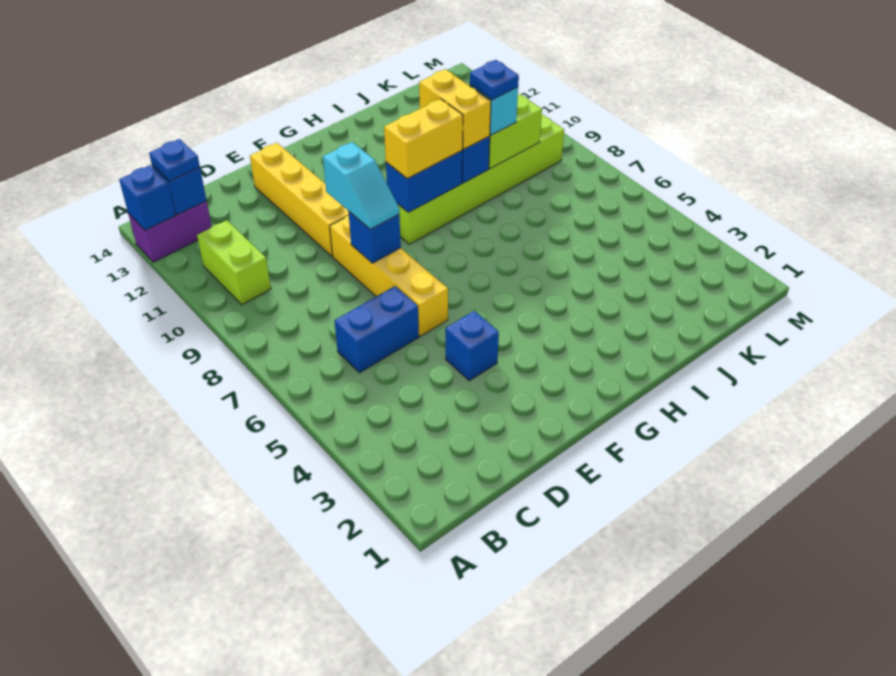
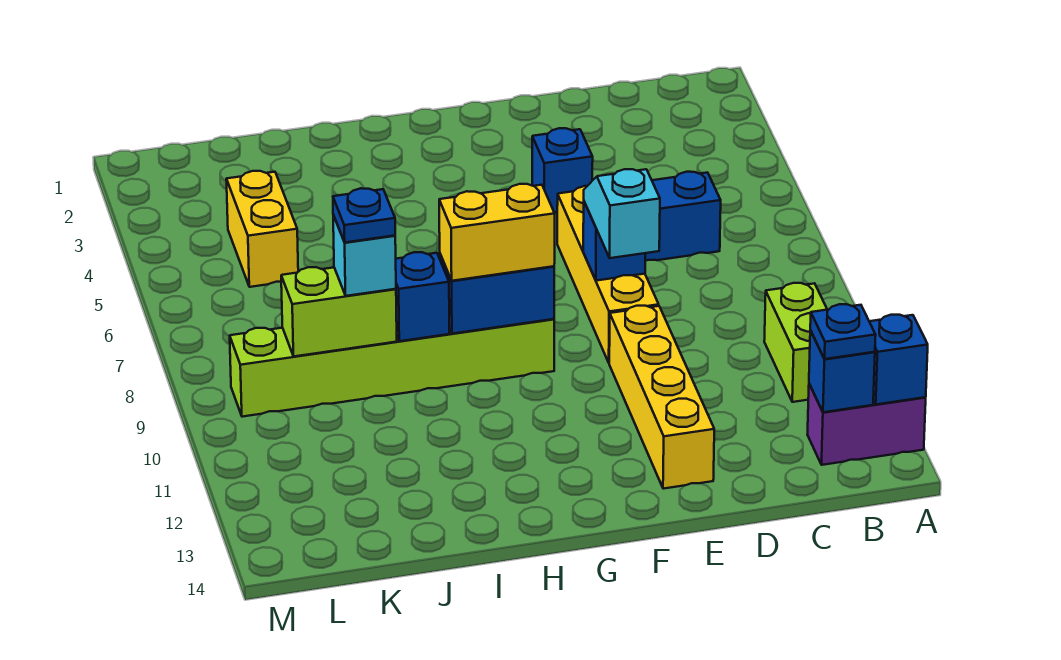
yellow brick I9:I10 level 3 -> yellow brick K4:K5 level 1

